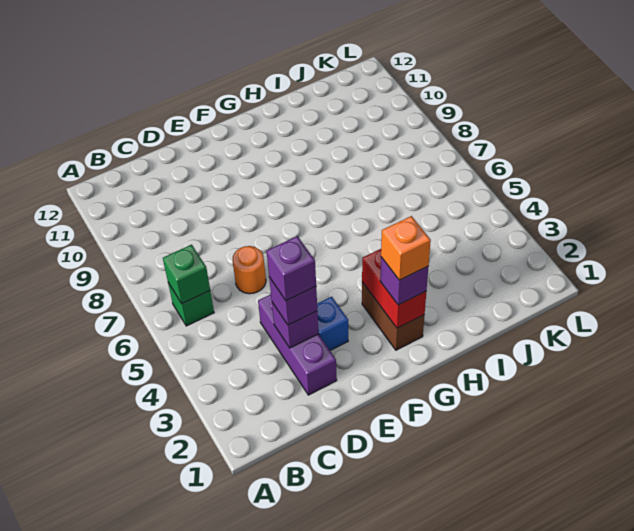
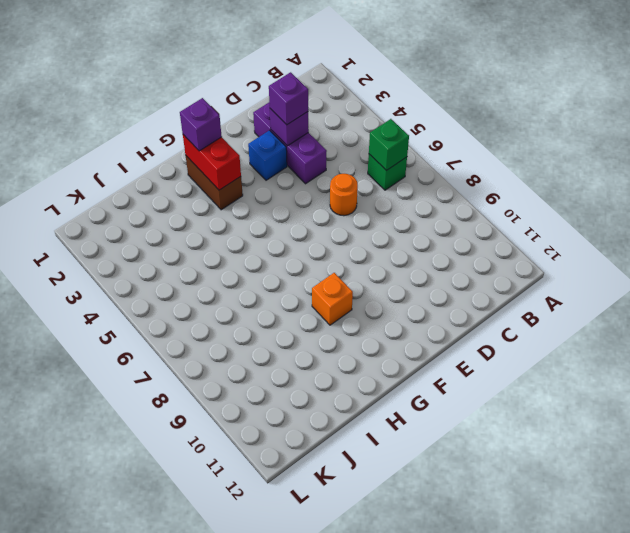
purple brick D3 level 4 -> none
orange brick G2 level 4 -> orange brick G9 level 1

